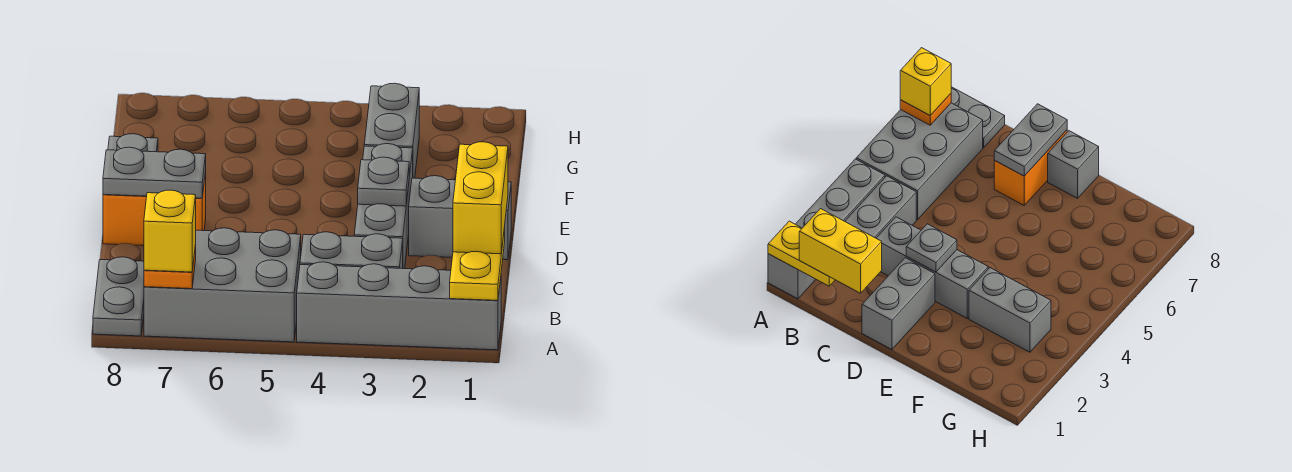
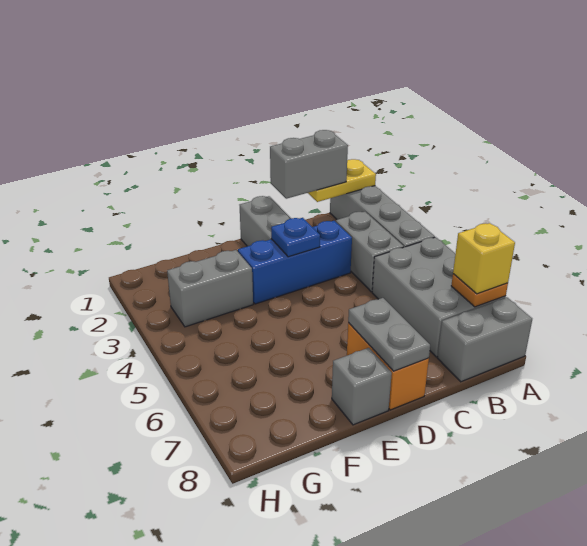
grey plate A8:B8 level 1 -> grey brick A8:B8 level 1
yellow brick B1:C1 level 3 -> grey brick B1:C1 level 3
grey brick C3:E3 level 1 -> blue brick C3:E3 level 1
grey plate D3 level 2 -> blue plate D3 level 2

